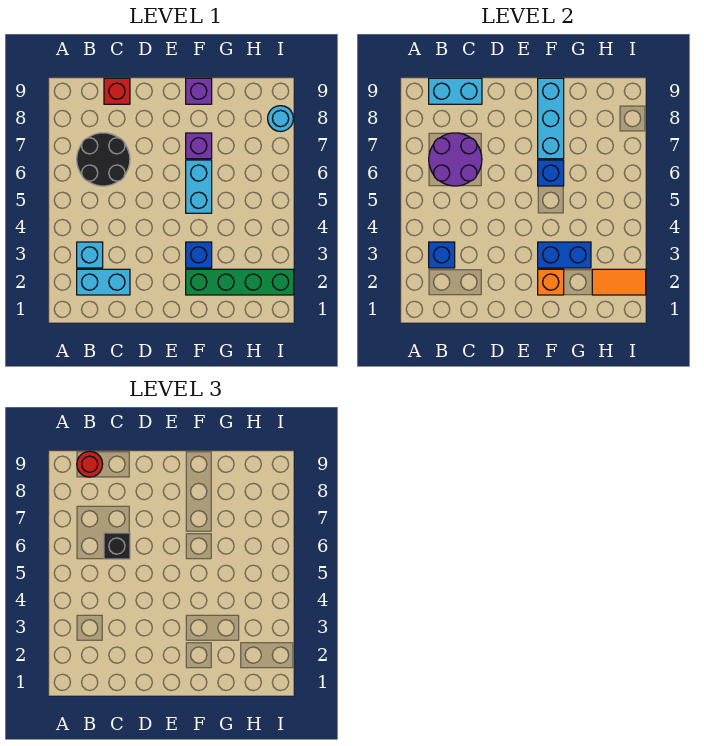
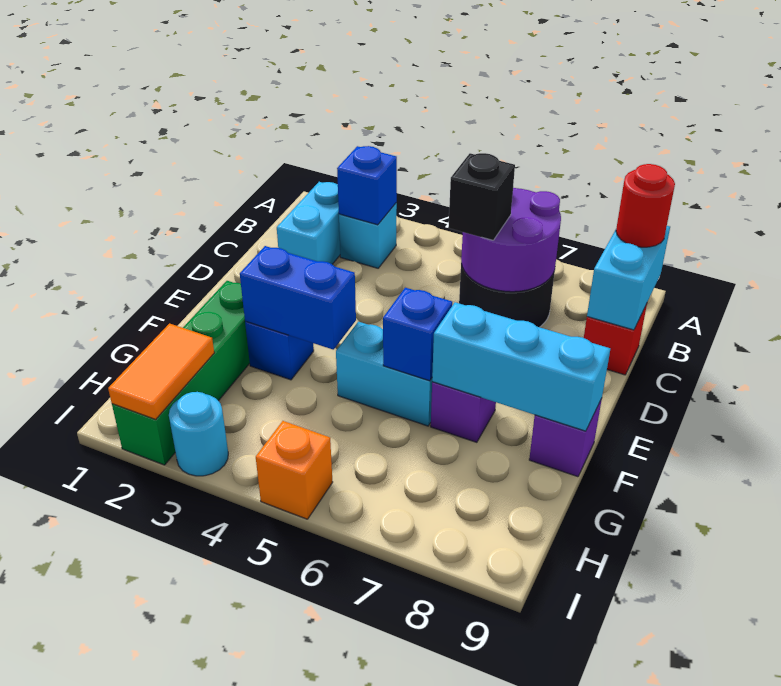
orange brick F2 level 2 -> orange brick I5 level 1
blue brick F3:G3 level 2 -> blue brick F3:F4 level 2
cyan round brick I8 level 1 -> cyan round brick I3 level 1

